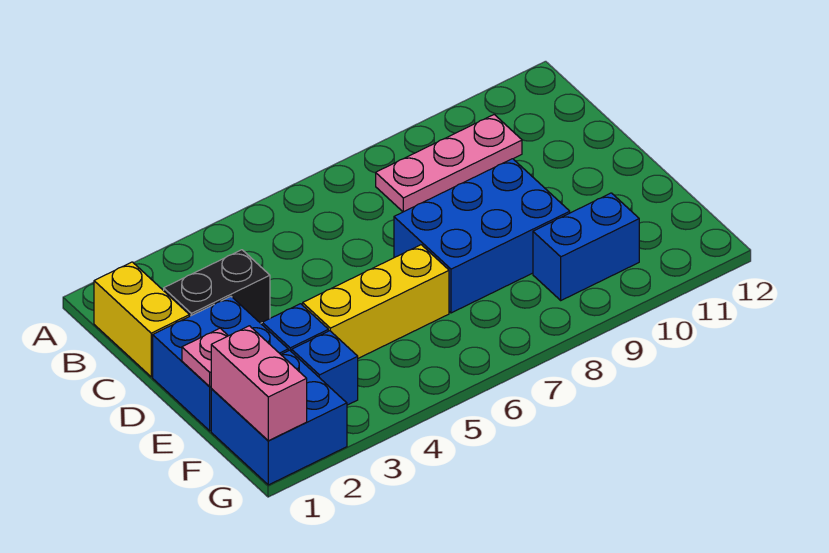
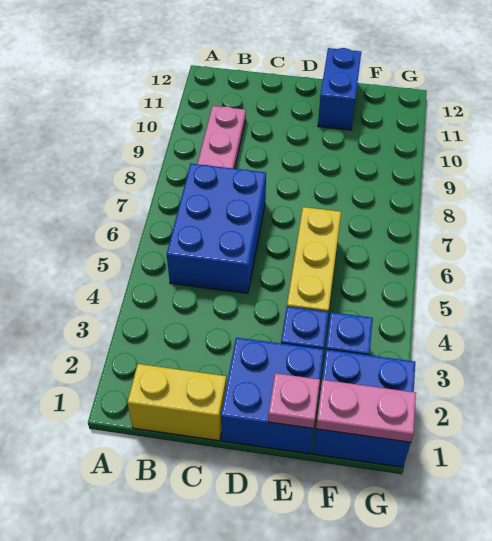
black brick C2:C3 level 1 -> none
blue brick D7:E9 level 1 -> blue brick B5:C7 level 1
pink brick F1:G1 level 2 -> pink plate F1:G1 level 2
blue brick F9:F10 level 1 -> blue brick E11:E12 level 1

